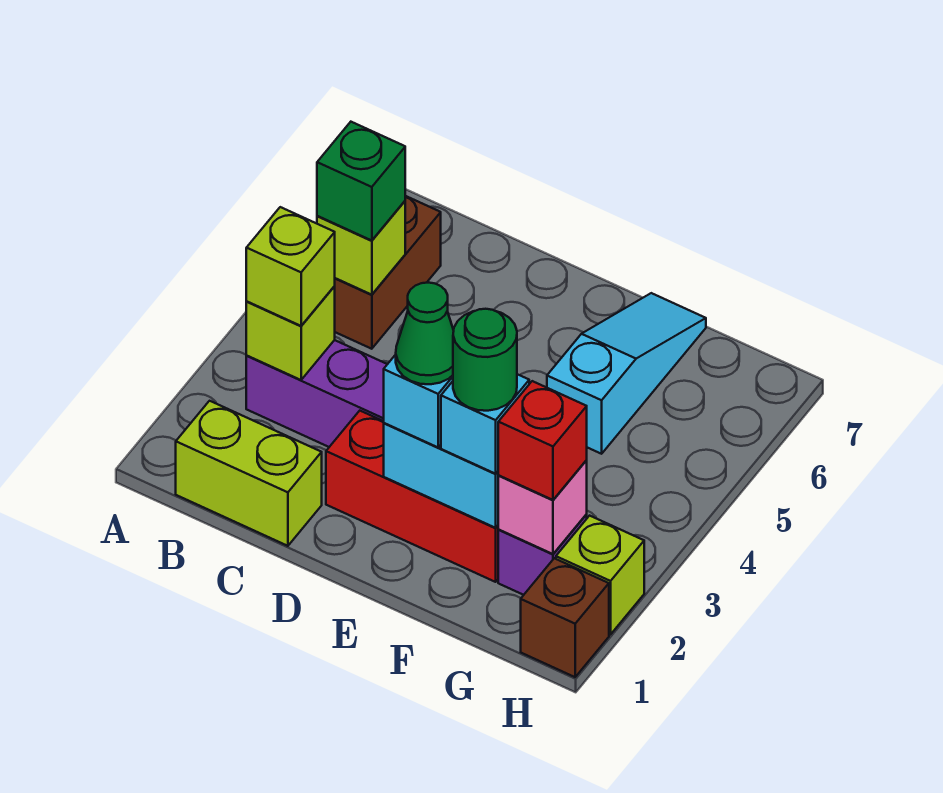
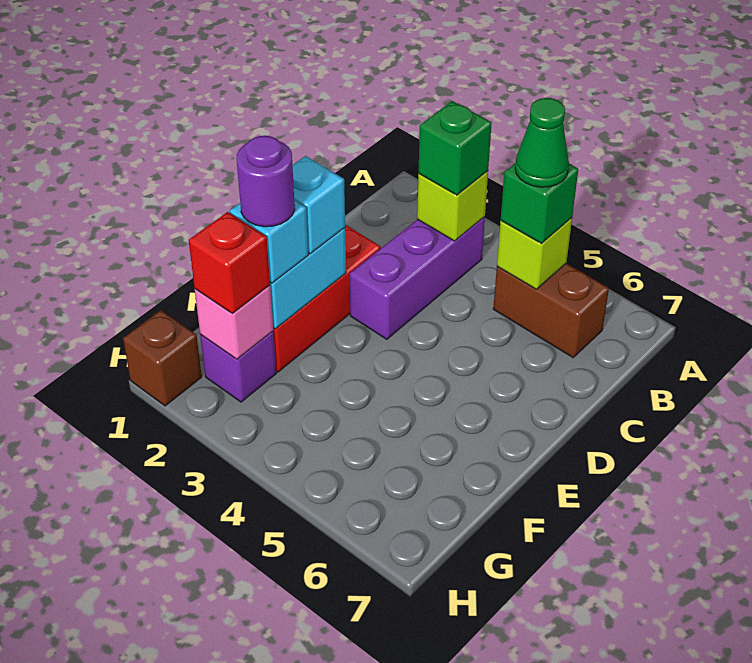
lime brick B1:C1 level 1 -> none
lime brick B3 level 3 -> green brick B3 level 3
green cone E2 level 4 -> green cone B5 level 4
green round brick F2 level 4 -> purple round brick F2 level 4
cyan slope F5:F7 level 1 top 5 -> none
lime brick H2 level 1 -> none

